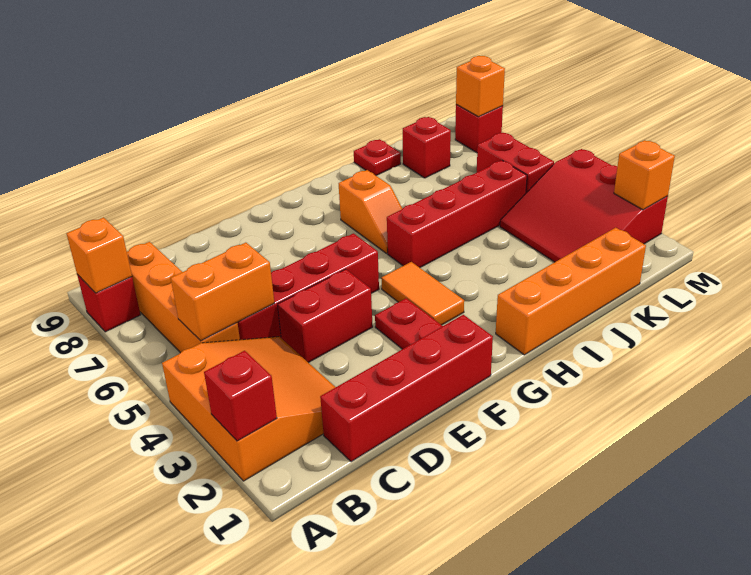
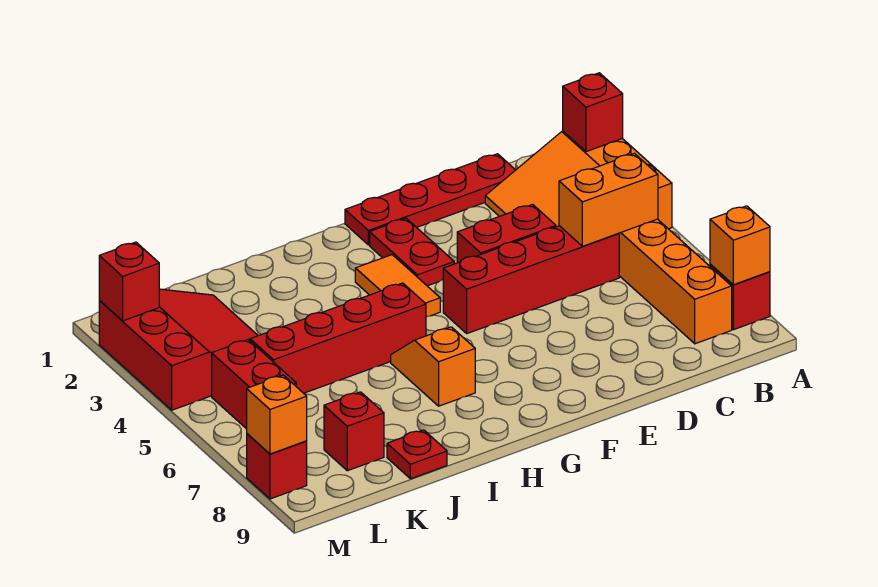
red brick C1:F1 level 1 -> red plate C1:F1 level 1
orange brick H1:K1 level 1 -> none
orange brick M2 level 2 -> red brick M2 level 2

